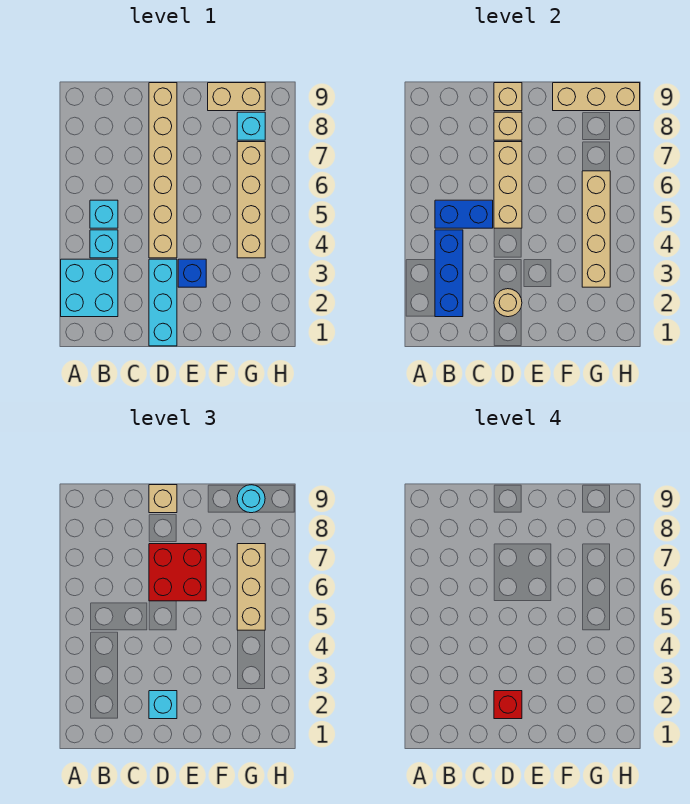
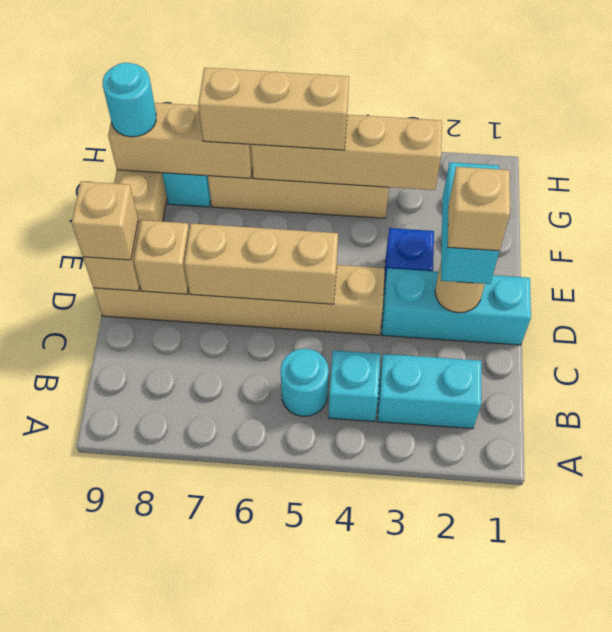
cyan brick A2:B3 level 1 -> cyan brick B2:B3 level 1
blue brick B2:B4 level 2 -> none
cyan brick B5 level 1 -> cyan round brick B5 level 1
blue brick B5:C5 level 2 -> none
cyan brick D2 level 3 -> cyan brick D2:E2 level 3
red brick D2 level 4 -> tan brick D2 level 4
red brick D6:E7 level 3 -> none
tan brick F9:H9 level 2 -> tan brick G7:G9 level 2

